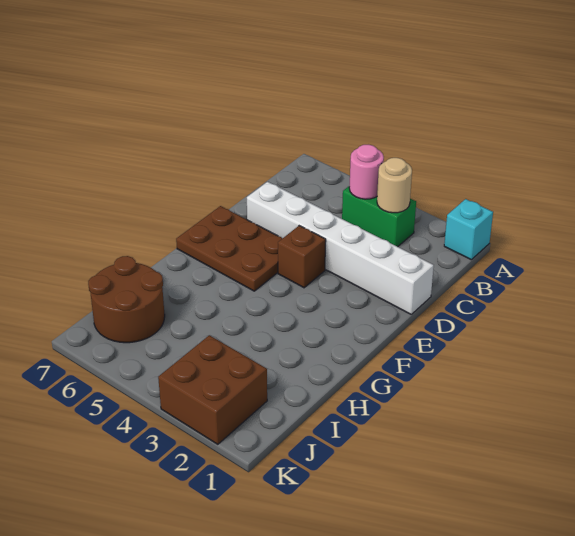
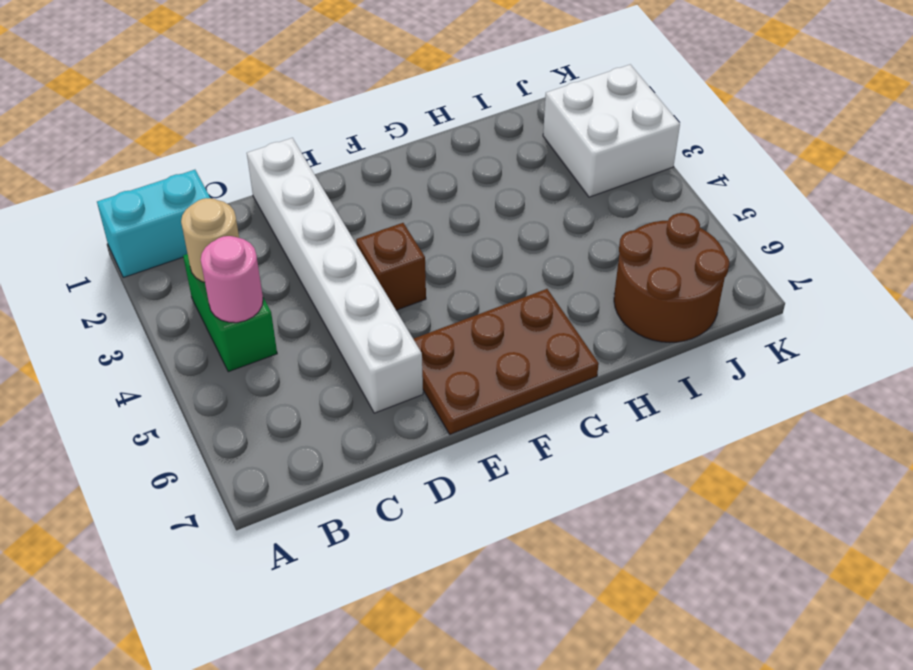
cyan brick A1 level 1 -> cyan brick A1:B1 level 1
brown plate E5:F7 level 1 -> brown plate E6:G7 level 1
brown brick J2:K3 level 1 -> white brick J2:K3 level 1

